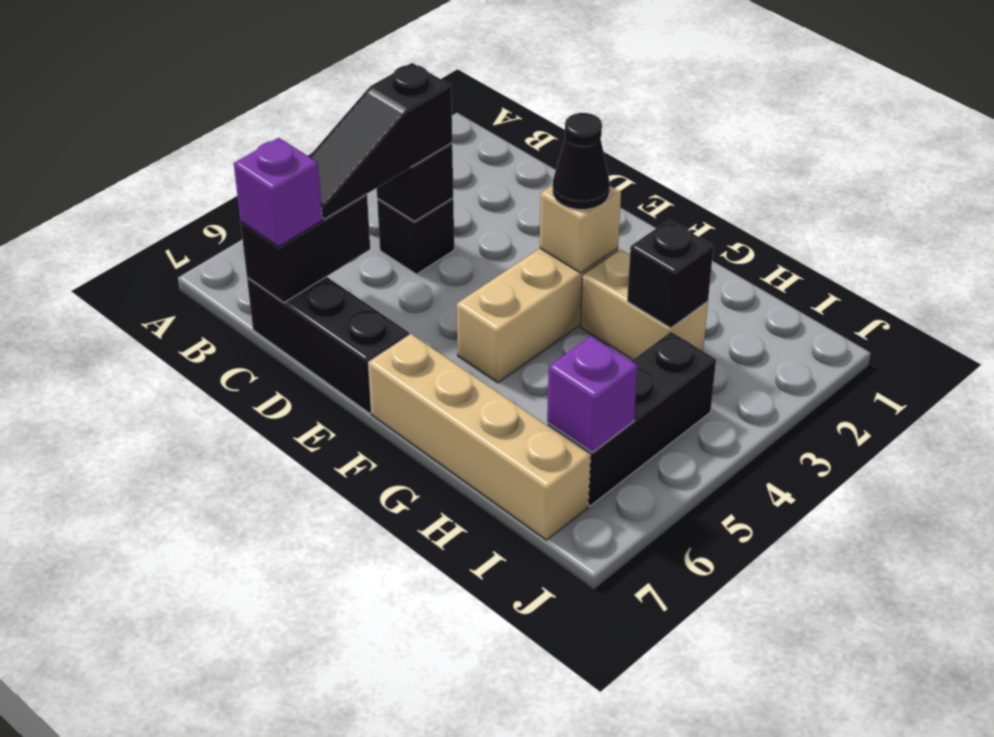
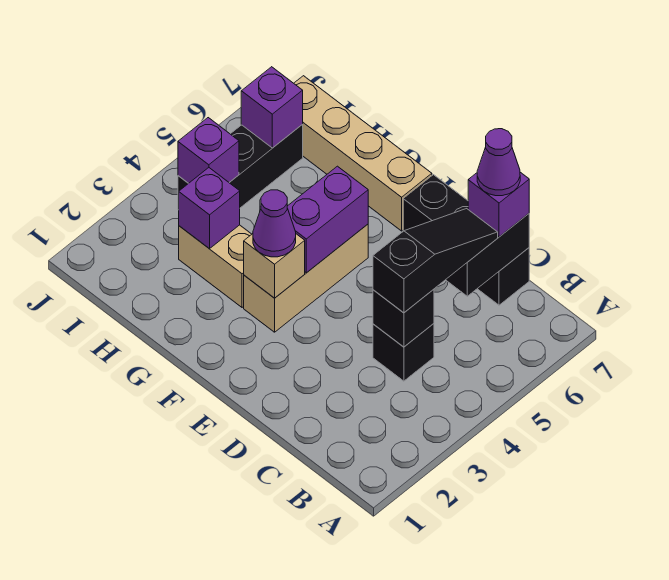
none -> purple cone C7 level 4
black cone F3 level 3 -> purple cone F3 level 3
none -> purple brick F4:F5 level 2
black brick H3 level 2 -> purple brick H3 level 2
none -> purple brick I4 level 2

